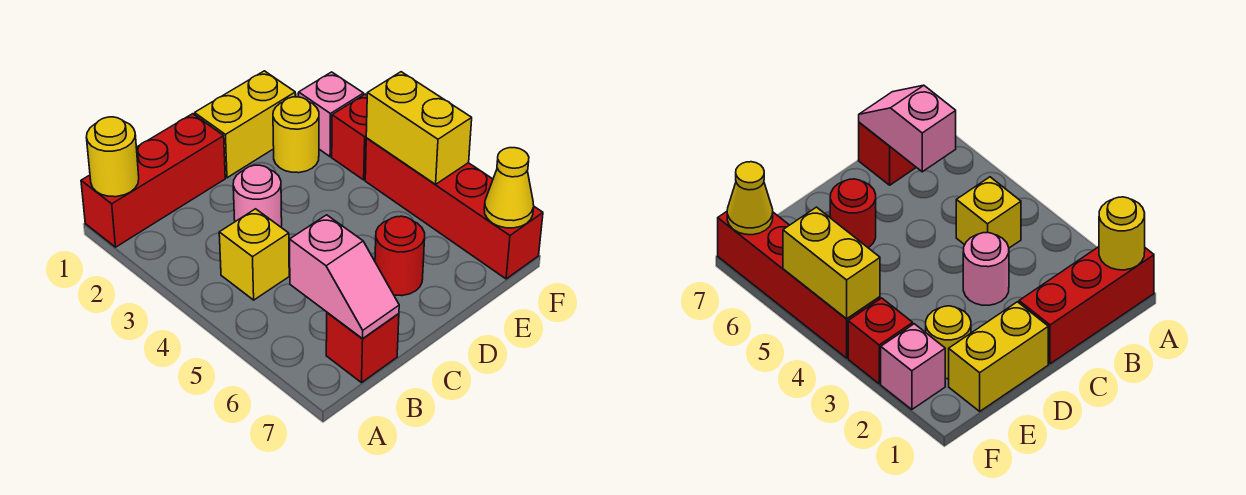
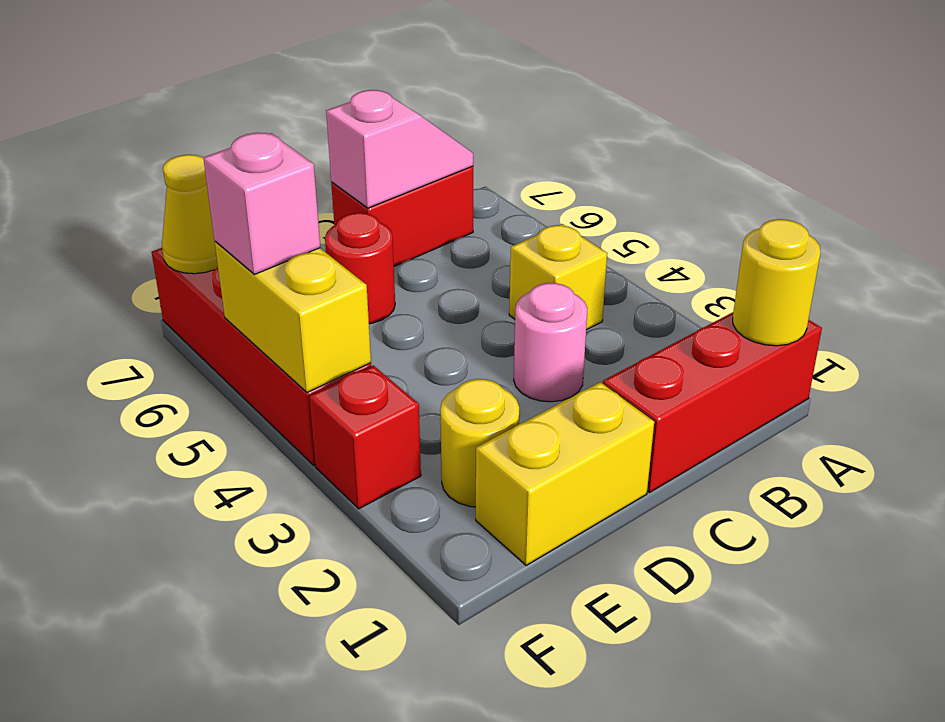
pink slope B6:B7 level 2 top 6 -> pink slope B7:C7 level 2 top C
red brick B7 level 1 -> red brick B7:C7 level 1
pink brick F2 level 1 -> pink brick F5 level 3

